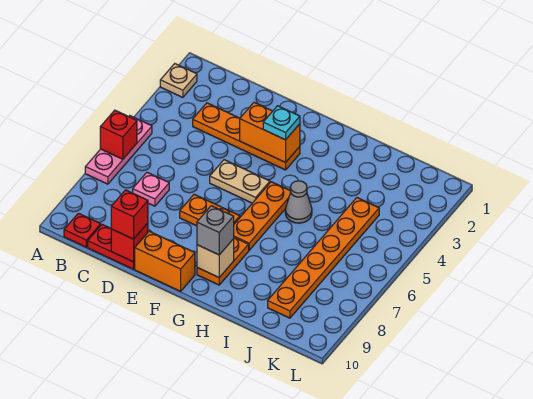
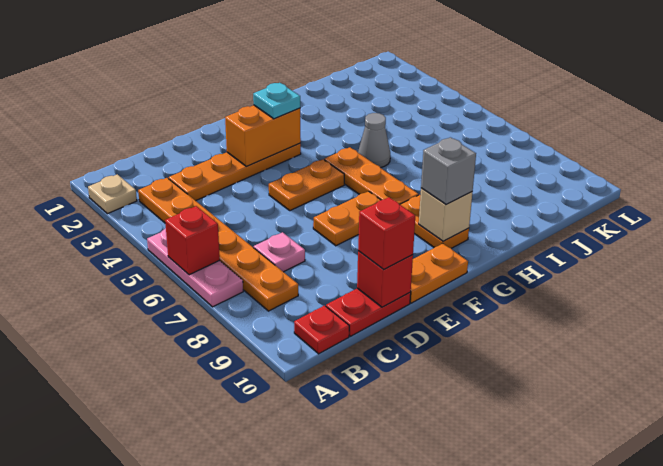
tan plate E5:F5 level 1 -> orange plate E5:F5 level 1
orange brick E10:F10 level 1 -> orange plate E10:F10 level 1
orange plate J4:J9 level 1 -> orange plate B3:B8 level 1

